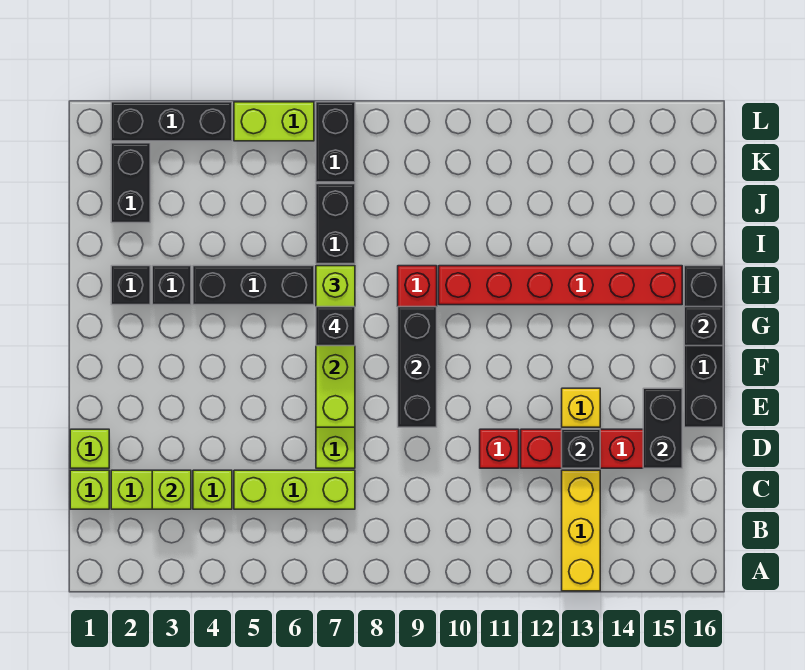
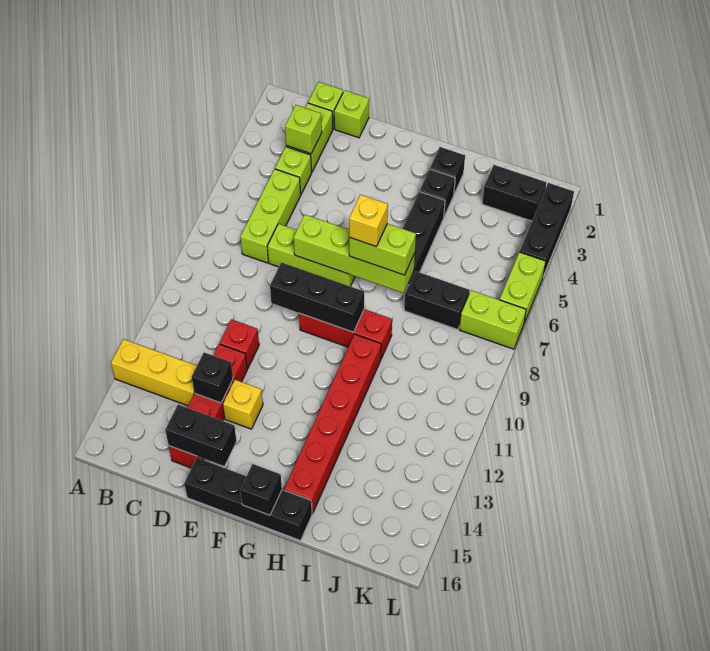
black brick G7 level 4 -> yellow brick G7 level 4
black brick K7:L7 level 1 -> lime brick K7:L7 level 1

